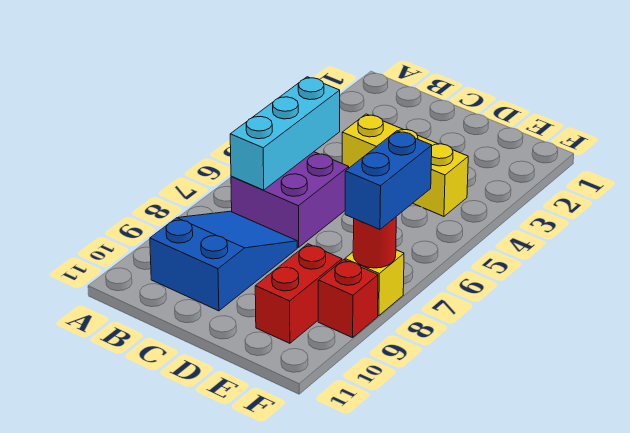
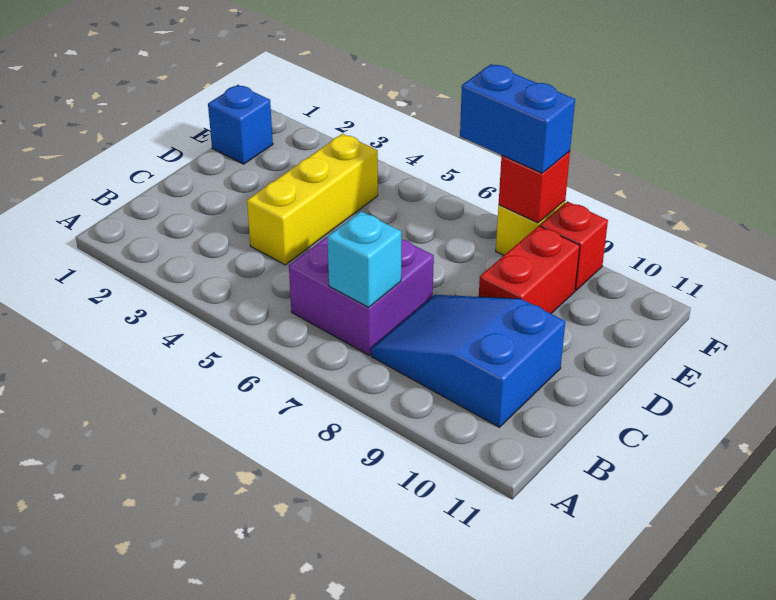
cyan brick B5:B7 level 2 -> cyan brick B7 level 2
none -> blue brick E1 level 1
red brick E9:E10 level 1 -> red brick D9:E9 level 1
red round brick F8 level 2 -> red brick F8 level 2

